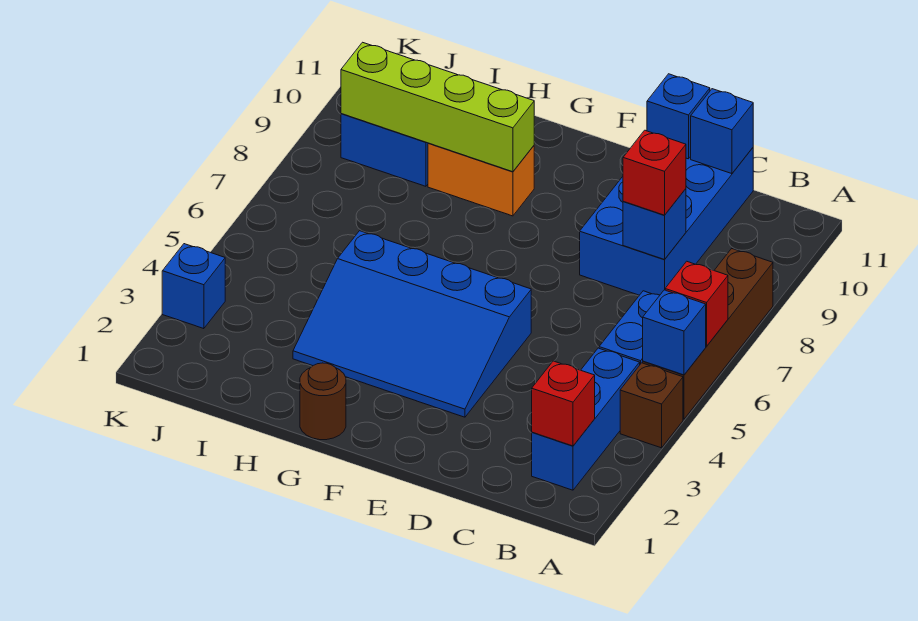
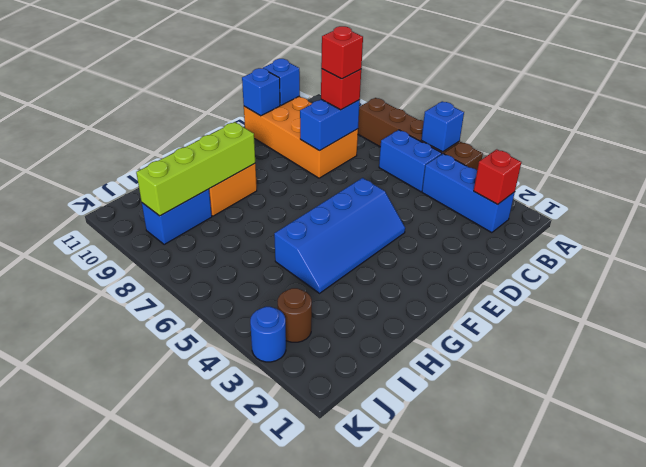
red brick A6 level 2 -> red brick C8 level 4
blue brick C8:D11 level 1 -> orange brick C8:D11 level 1
blue brick C8 level 2 -> blue brick C8:D8 level 2
blue slope E3:H5 level 1 top 5 -> blue slope E4:H5 level 1 top 5
brown round brick G1 level 1 -> brown round brick J3 level 1
blue brick K3 level 1 -> blue round brick K3 level 1

